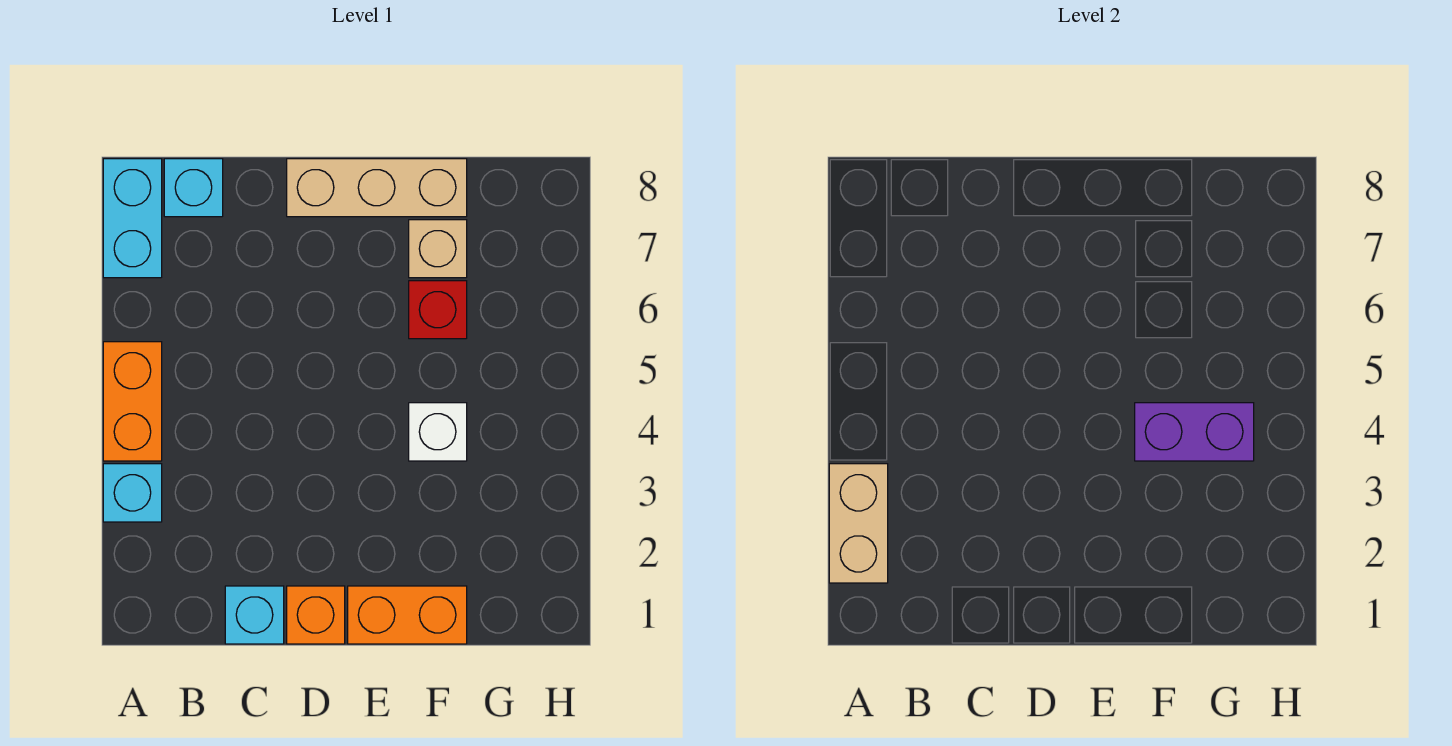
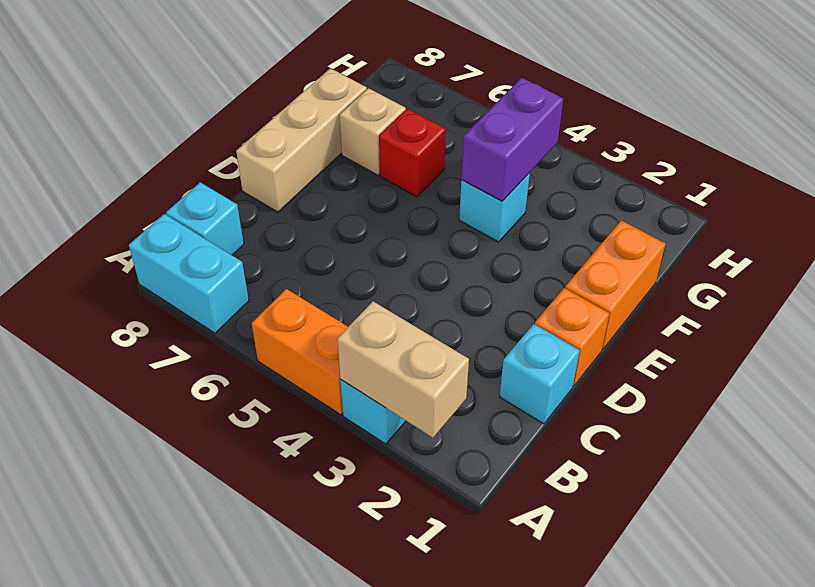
white brick F4 level 1 -> cyan brick F4 level 1

